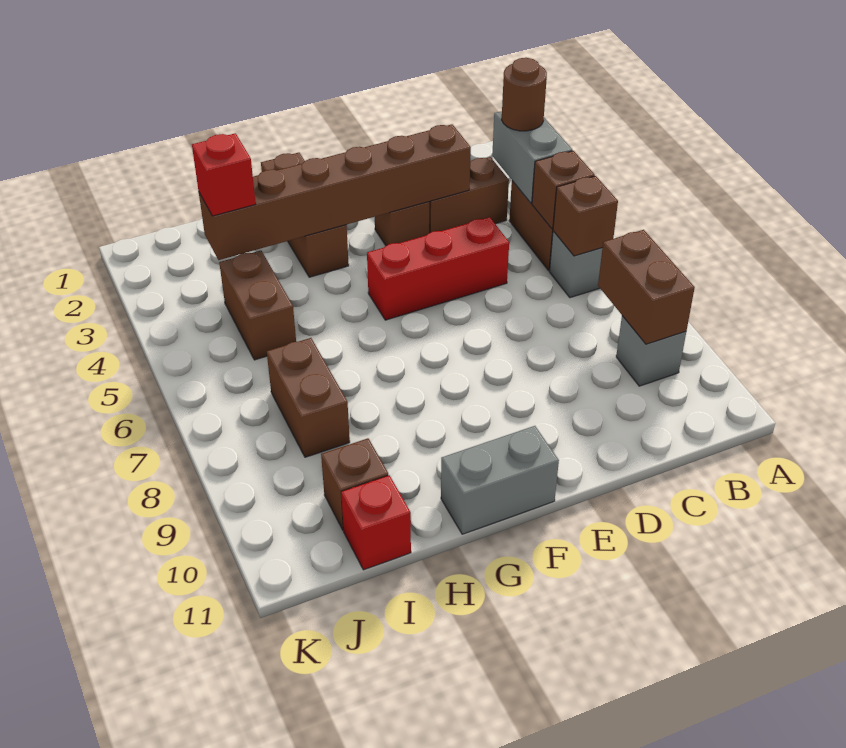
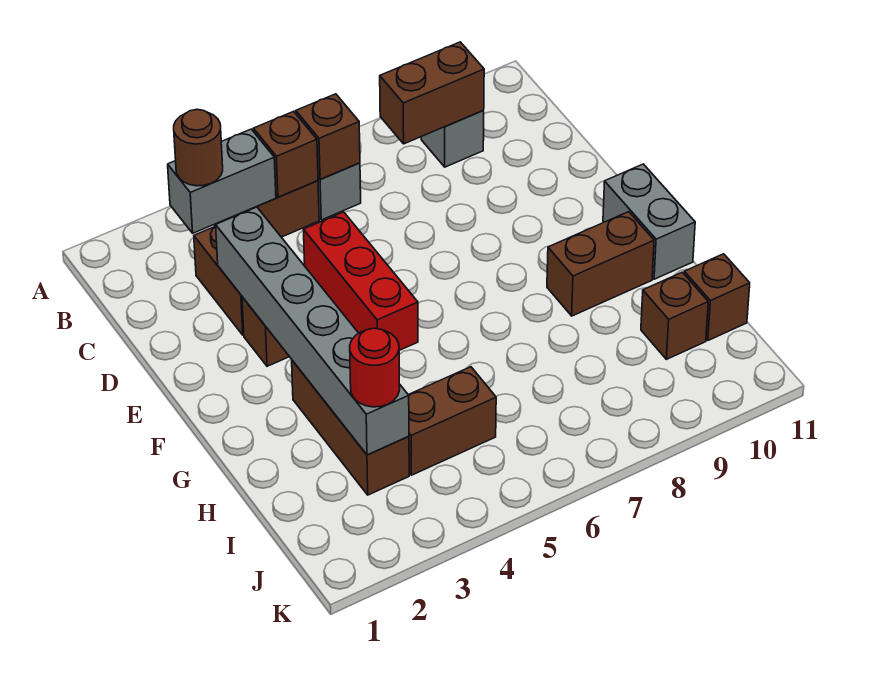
brown brick D3:I3 level 2 -> grey brick D3:I3 level 2
brown brick G1:G3 level 1 -> brown brick G3:I3 level 1
red brick I3 level 3 -> red round brick I3 level 3
brown brick I7:I8 level 1 -> brown brick G9:G10 level 1
red brick I11 level 1 -> brown brick I11 level 1

